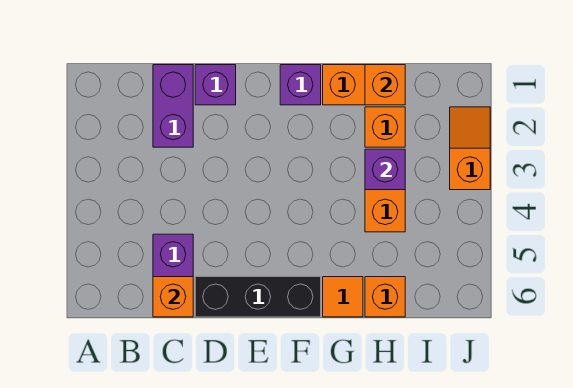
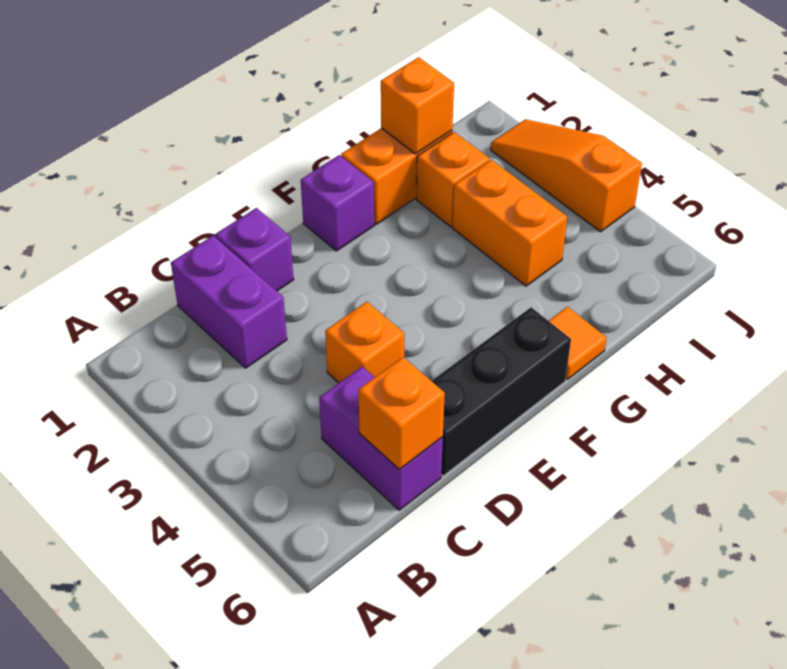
purple brick H3 level 2 -> none
orange brick H6 level 1 -> orange brick D4 level 1
orange slope J2:J3 level 1 top 3 -> orange slope J2:J4 level 1 top 4

